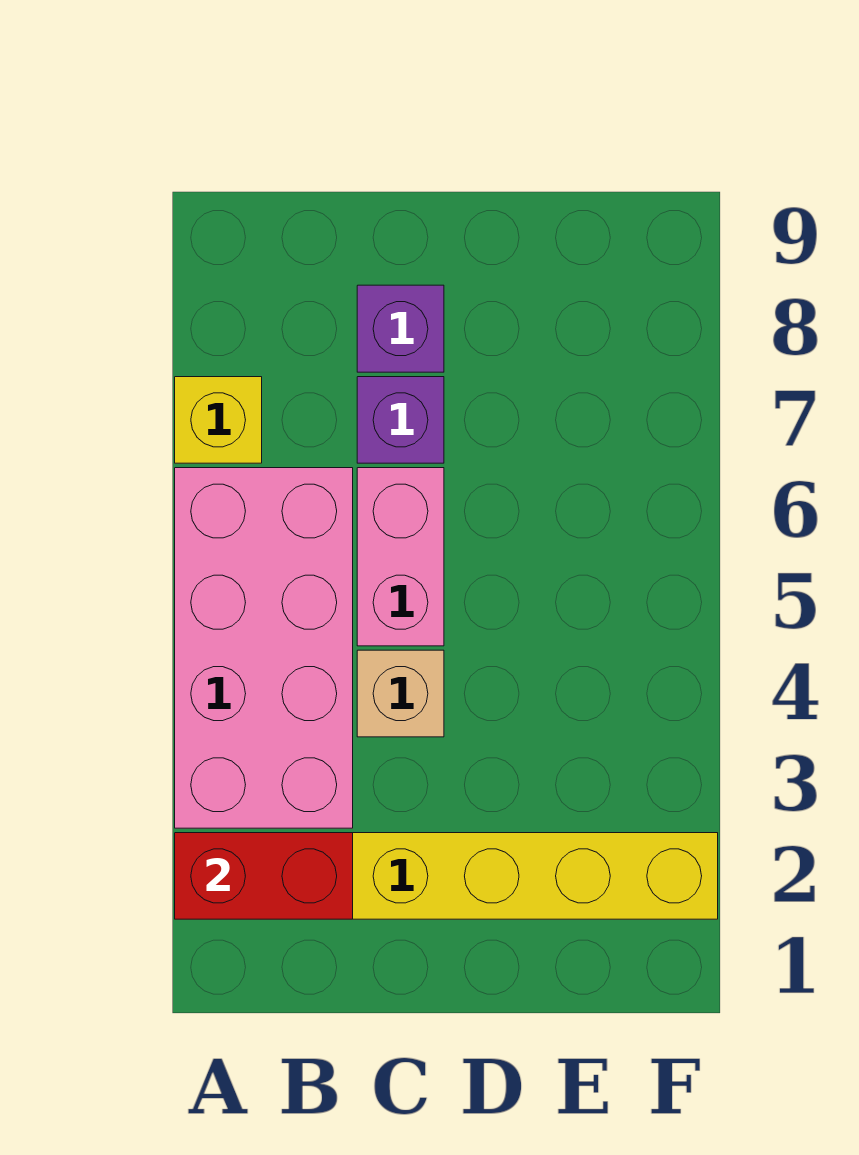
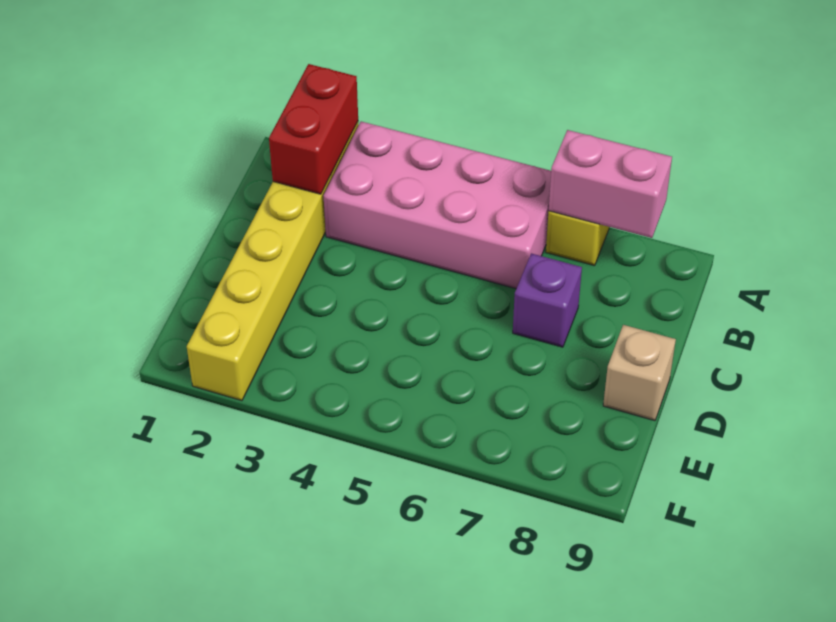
tan brick C4 level 1 -> tan brick D9 level 1
pink brick C5:C6 level 1 -> pink brick A7:A8 level 2
purple brick C8 level 1 -> none

